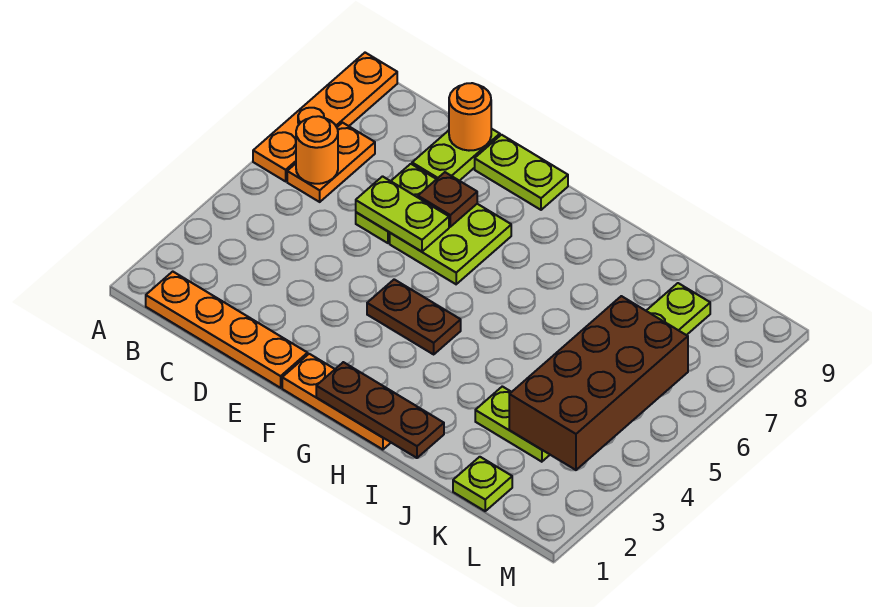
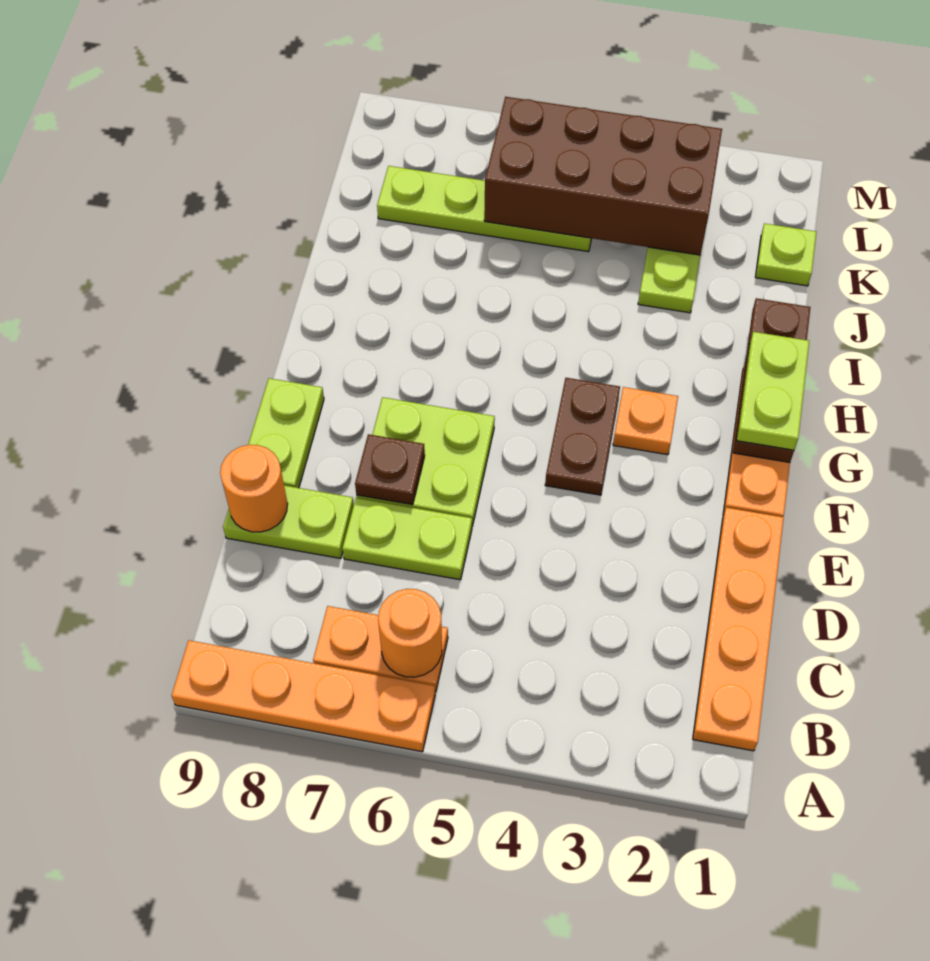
lime plate D6:E6 level 2 -> lime plate G1:H1 level 3
none -> orange plate G3 level 1

